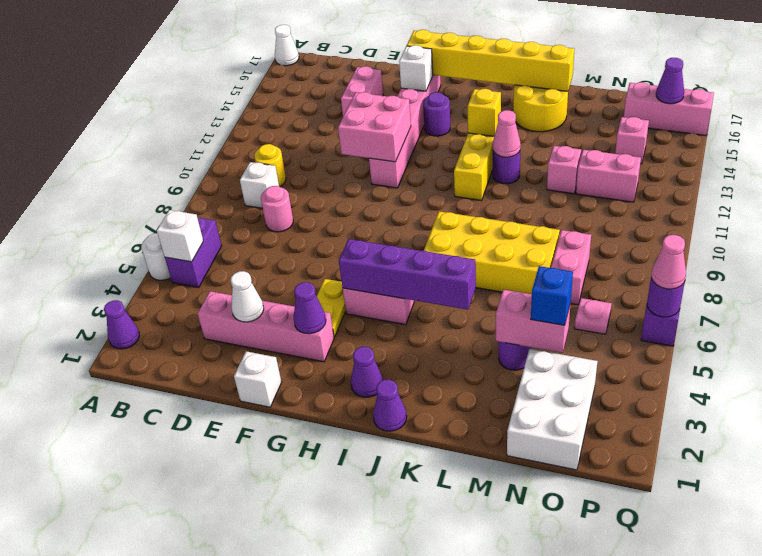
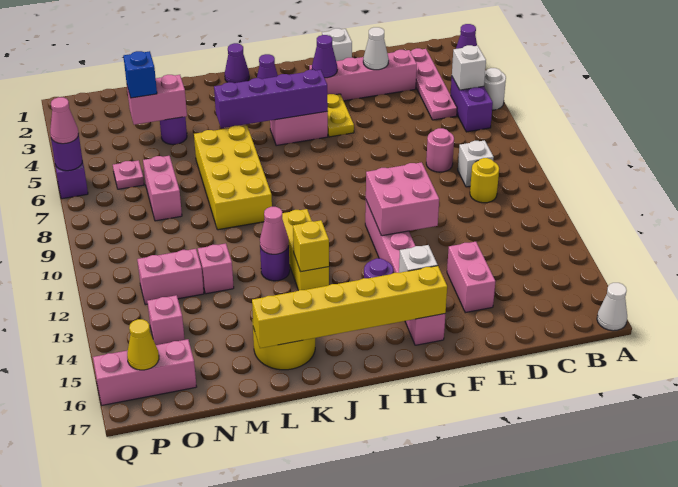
none -> pink plate C2:C5 level 1
yellow brick J7:M8 level 1 -> yellow brick K6:L9 level 1
white brick N1:O3 level 1 -> none
purple cone P16 level 2 -> yellow cone P16 level 2

